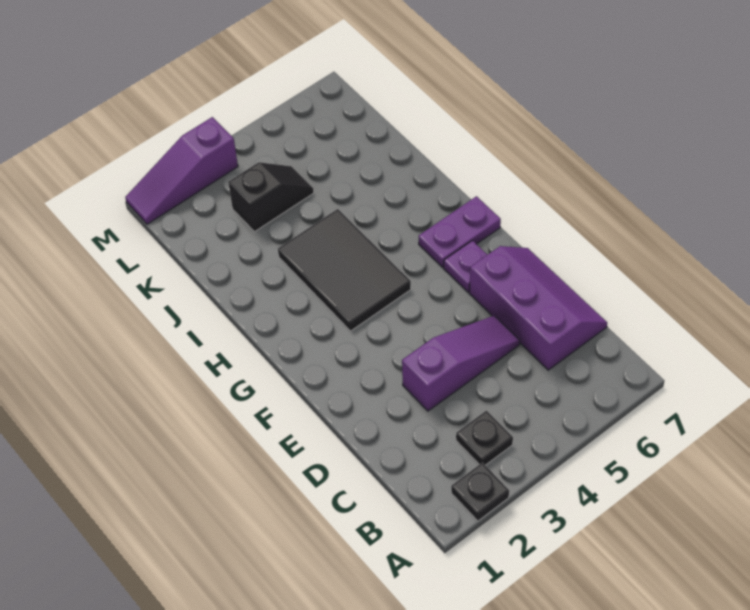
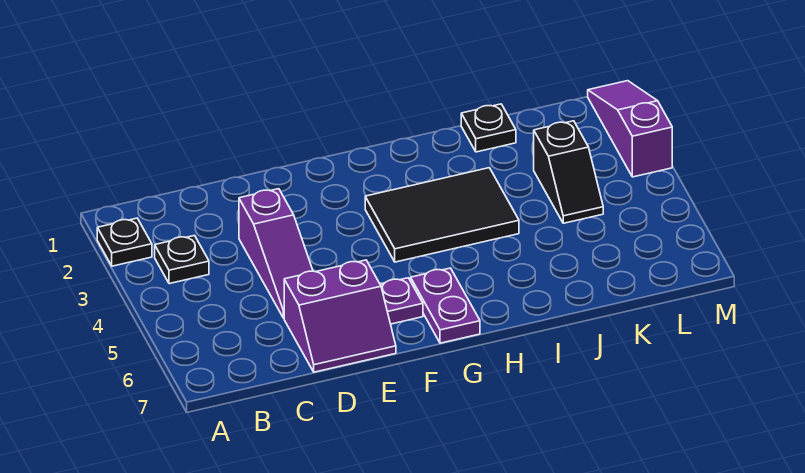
purple slope C6:E7 level 1 top 6 -> purple slope D6:E7 level 1 top 6
none -> black plate J1 level 1

